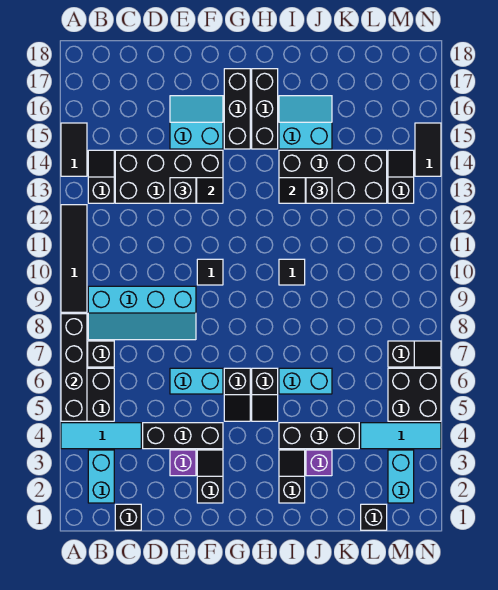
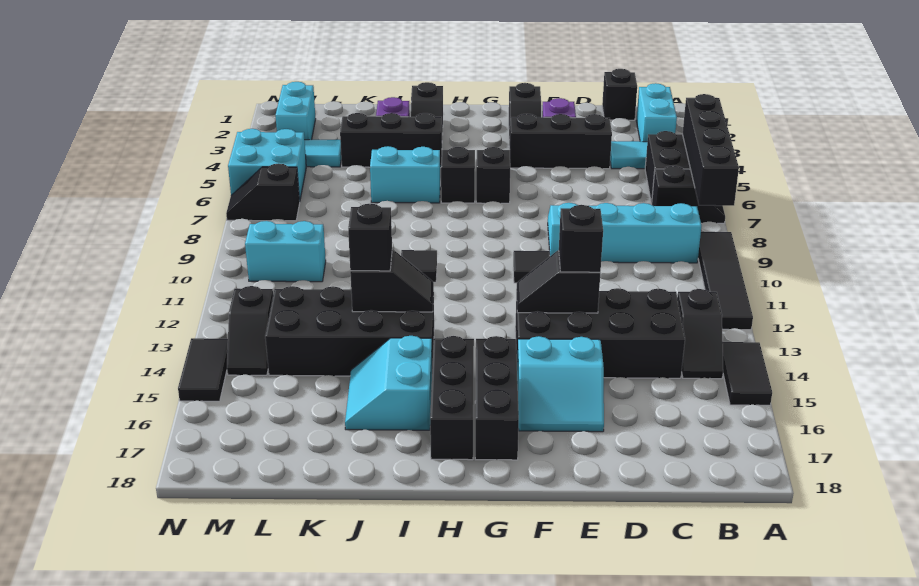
cyan brick E6:F6 level 1 -> cyan brick L10:M10 level 1
cyan slope I15:J16 level 1 top 15 -> cyan slope I15:J16 level 1 top I
black brick L1 level 1 -> none
black brick M5:N6 level 1 -> cyan brick M5:N6 level 1

